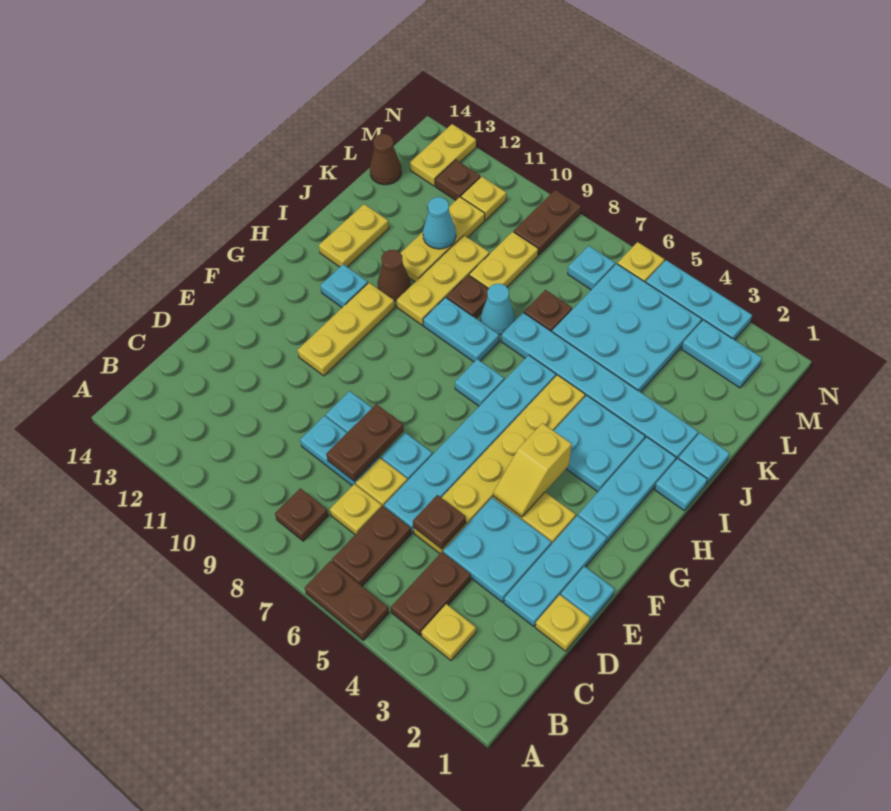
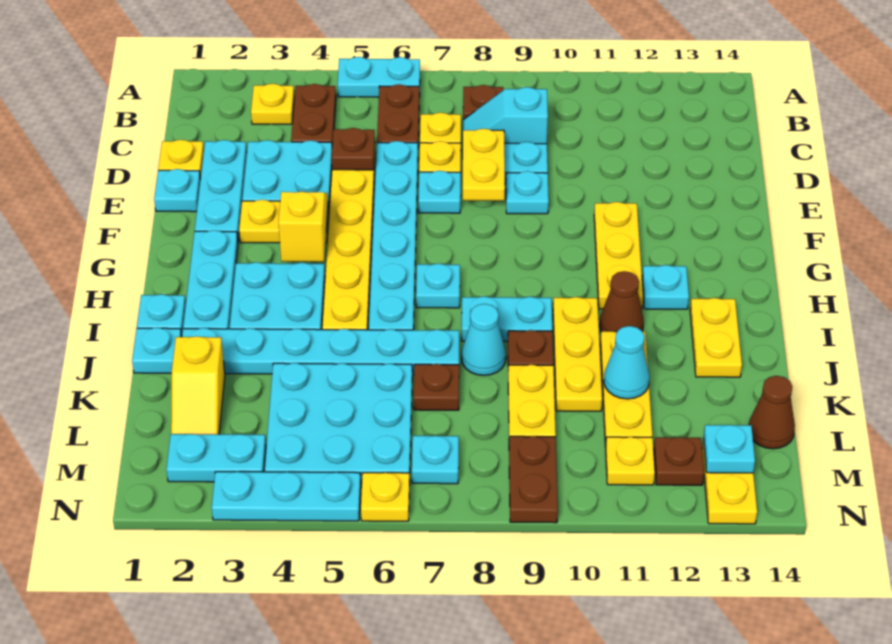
brown plate A5:A6 level 1 -> cyan plate A5:A6 level 1
none -> cyan slope C8:C9 level 1 top 9
brown plate D8:E8 level 2 -> yellow plate D8:E8 level 2
none -> yellow slope K2:L2 level 1 top K
none -> cyan plate M13 level 2

